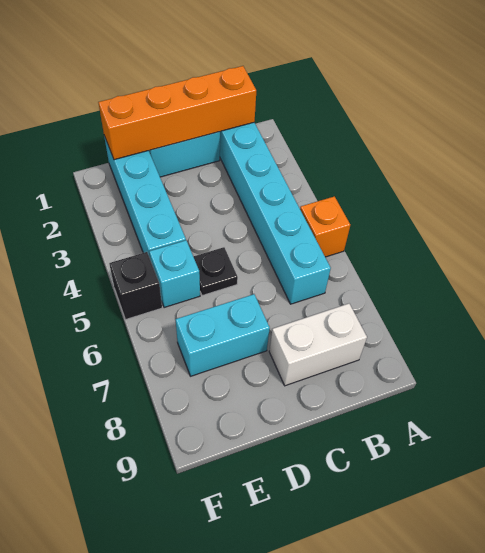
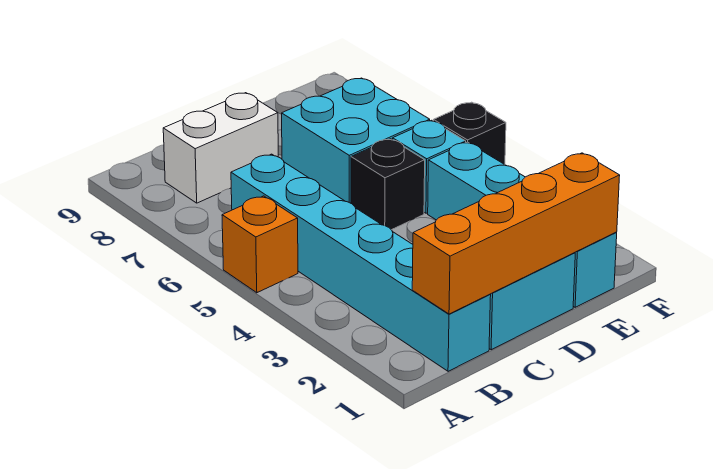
black plate D5 level 1 -> black brick D5 level 1
cyan brick D7:E7 level 1 -> cyan brick D6:E7 level 1

